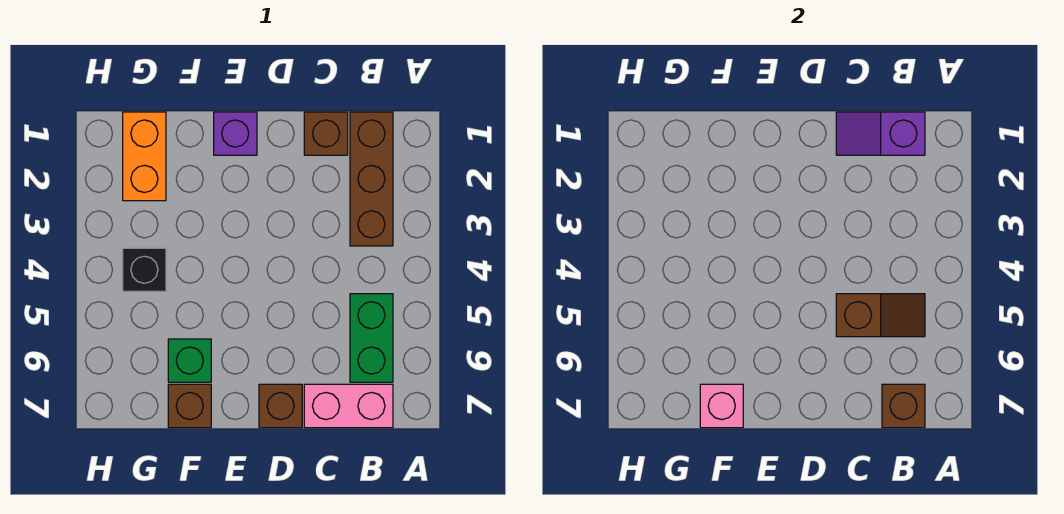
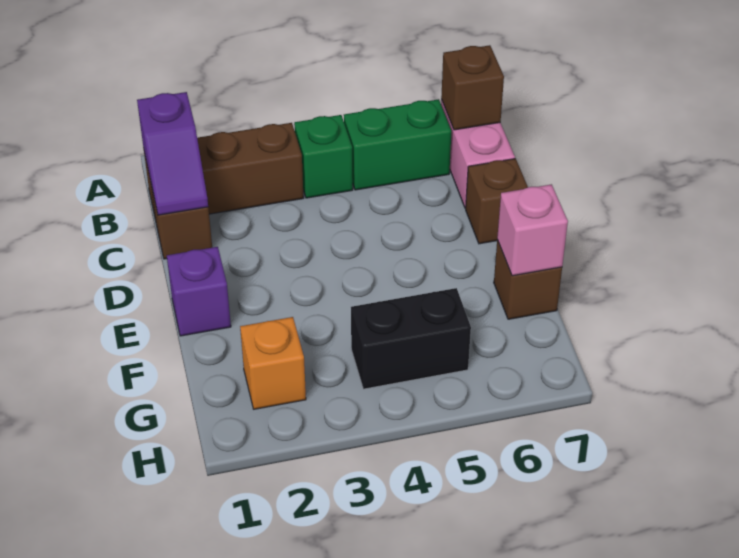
brown slope B5:C5 level 2 top C -> none
green brick F6 level 1 -> green brick B4 level 1
orange brick G1:G2 level 1 -> orange brick G2 level 1
black brick G4 level 1 -> black brick G4:G5 level 1

